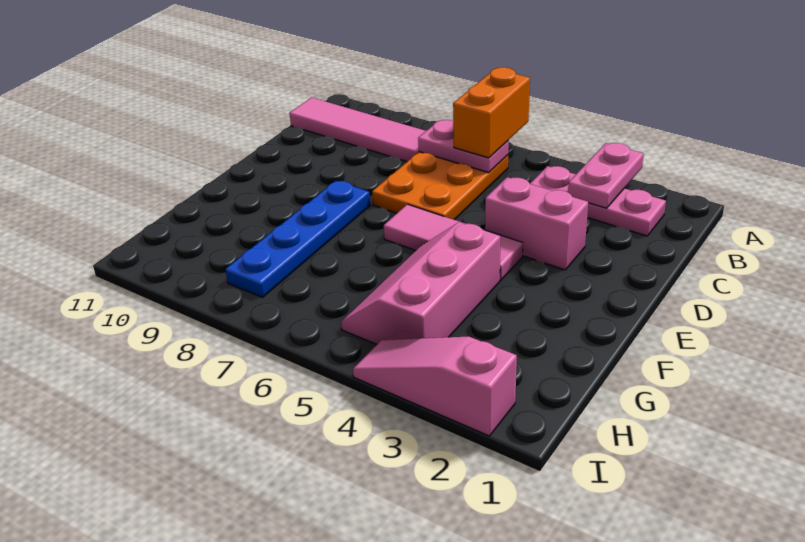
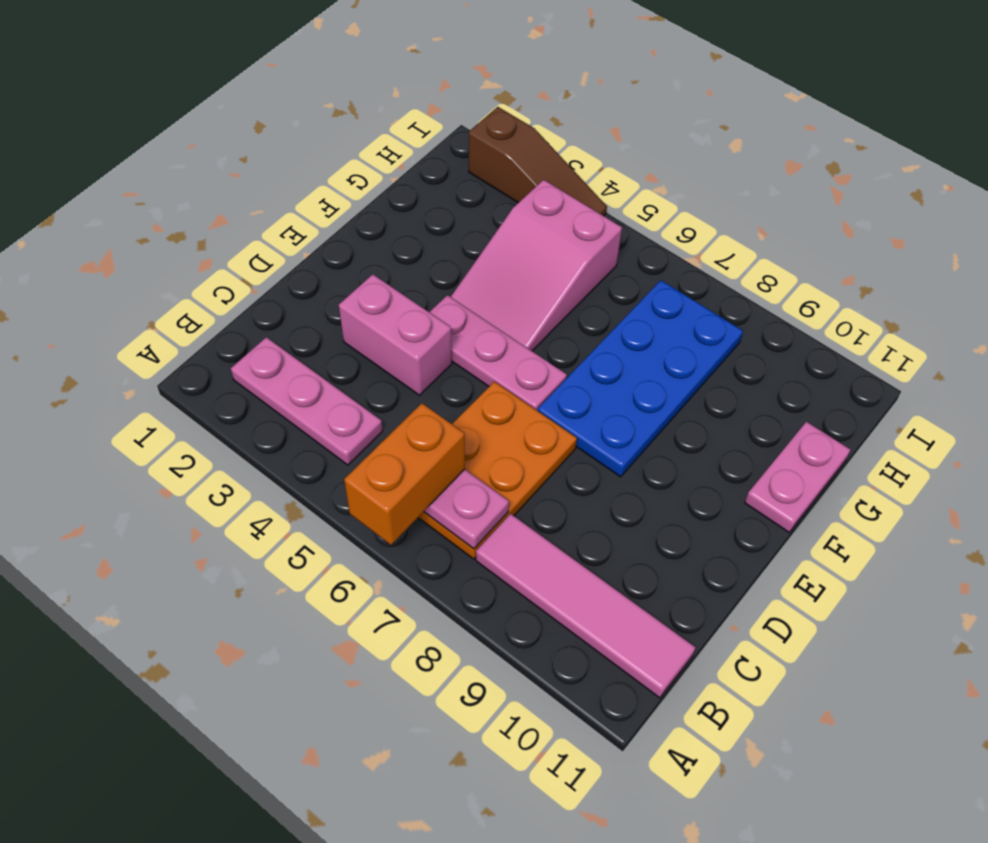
pink plate A3:B3 level 2 -> pink plate F11:G11 level 1
pink tile E4:E6 level 1 -> pink plate E4:E6 level 1
blue plate E8:H8 level 1 -> blue plate E7:H8 level 1
pink slope F4:H5 level 1 top 4 -> pink slope F4:H5 level 1 top H
pink slope I2:I4 level 1 top 2 -> brown slope I2:I4 level 1 top 2

